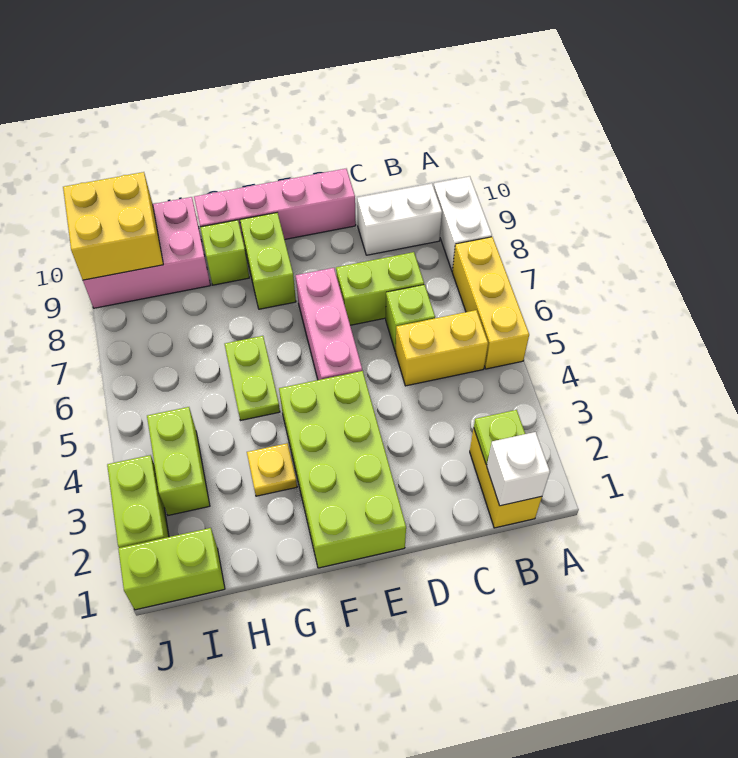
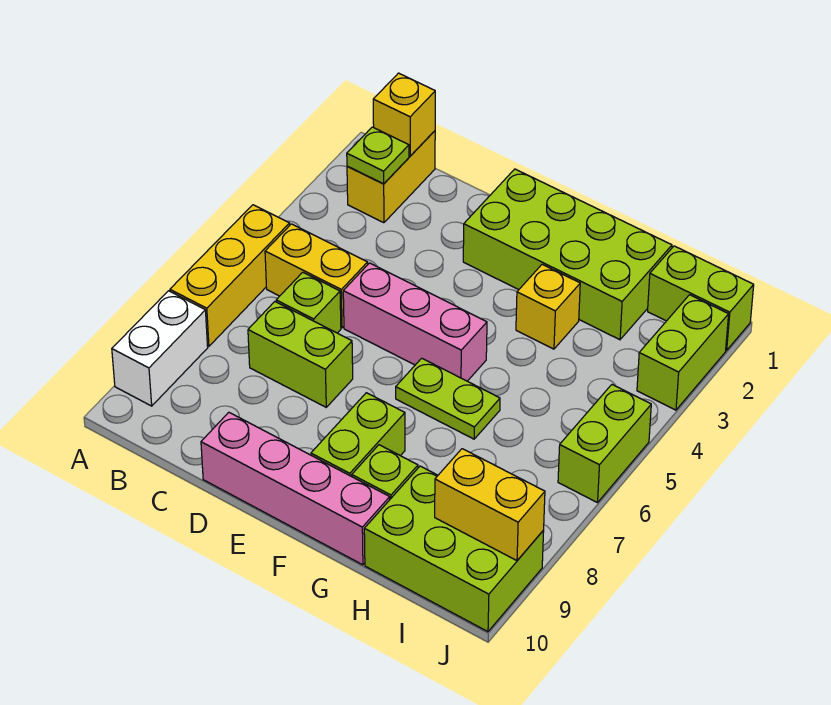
white brick B1 level 2 -> yellow brick B1 level 2
white brick B9:C9 level 1 -> none
lime brick E1:F4 level 1 -> lime brick E1:H2 level 1
pink brick E5:E7 level 1 -> pink brick D5:F5 level 1
yellow plate G3 level 1 -> yellow brick G3 level 1
lime plate G5:G6 level 1 -> lime plate F6:G6 level 1
pink brick H9:J10 level 1 -> lime brick H9:J10 level 1
lime brick I3:I4 level 1 -> lime brick J5:J6 level 1
yellow brick I9:J10 level 2 -> yellow brick I9:J9 level 2

